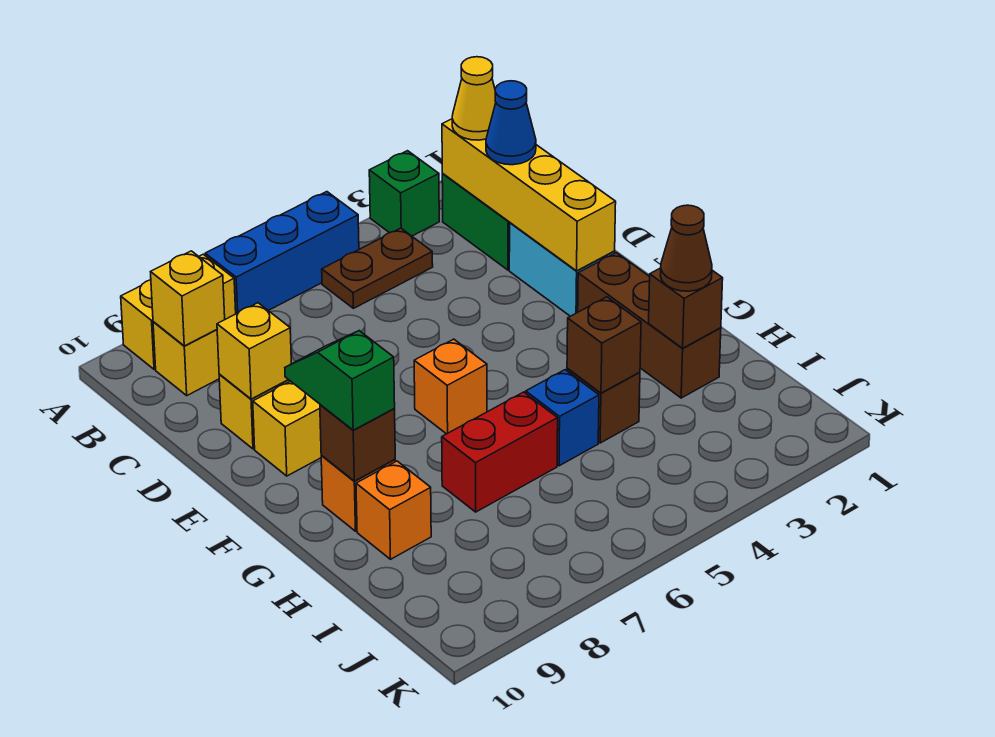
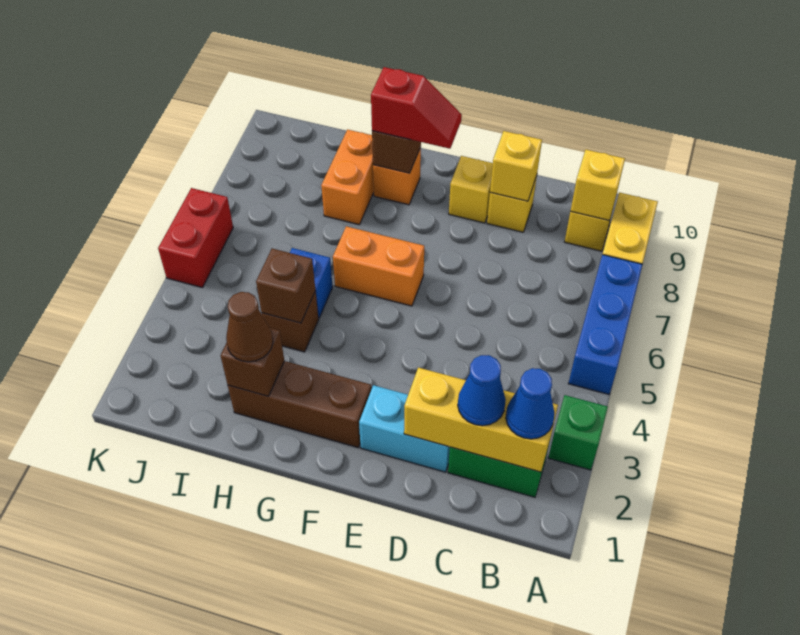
yellow brick B2:E2 level 2 -> yellow brick B2:D2 level 2
yellow cone B2 level 3 -> blue cone B2 level 3
brown plate B4:B5 level 1 -> none
orange brick F6 level 1 -> orange brick F6:G6 level 1
green slope F9:G9 level 3 top G -> red slope F9:G9 level 3 top G
red brick H6:H7 level 1 -> red brick K5:K6 level 1
orange brick H9 level 1 -> orange brick H8:H9 level 1

